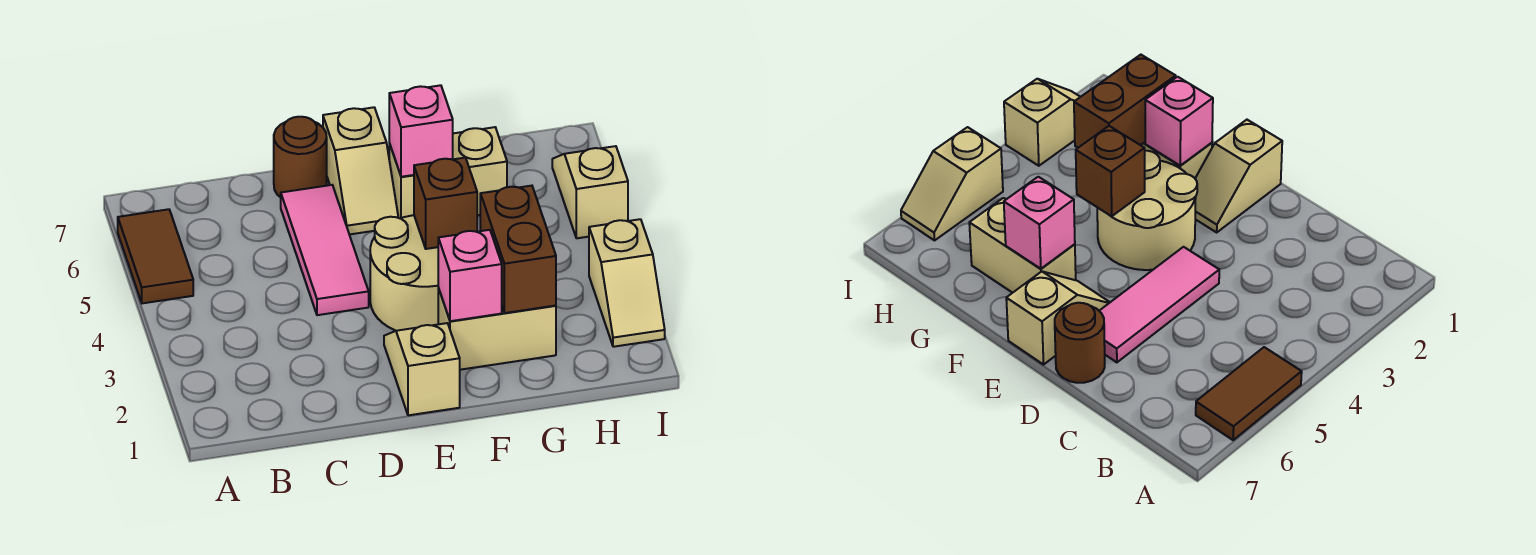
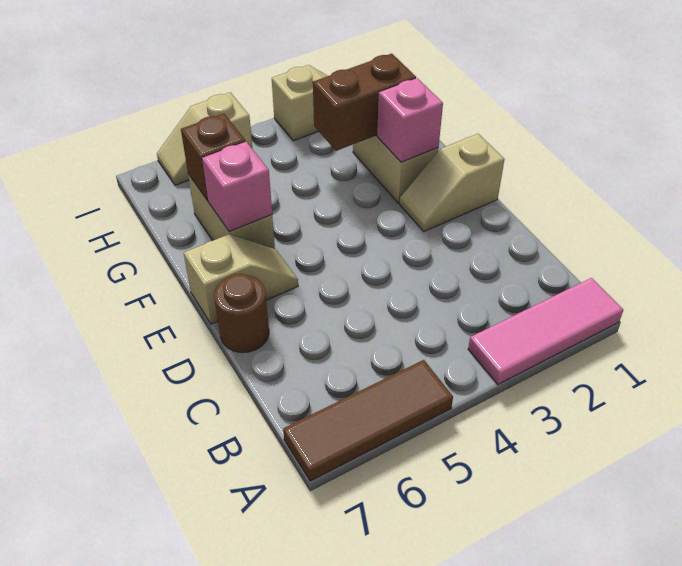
brown tile A5:A6 level 1 -> brown tile A5:A7 level 1
pink tile D4:D6 level 1 -> pink tile A1:A3 level 1
tan round brick E3:F4 level 1 -> none
brown brick F4 level 2 -> brown brick G6 level 2

